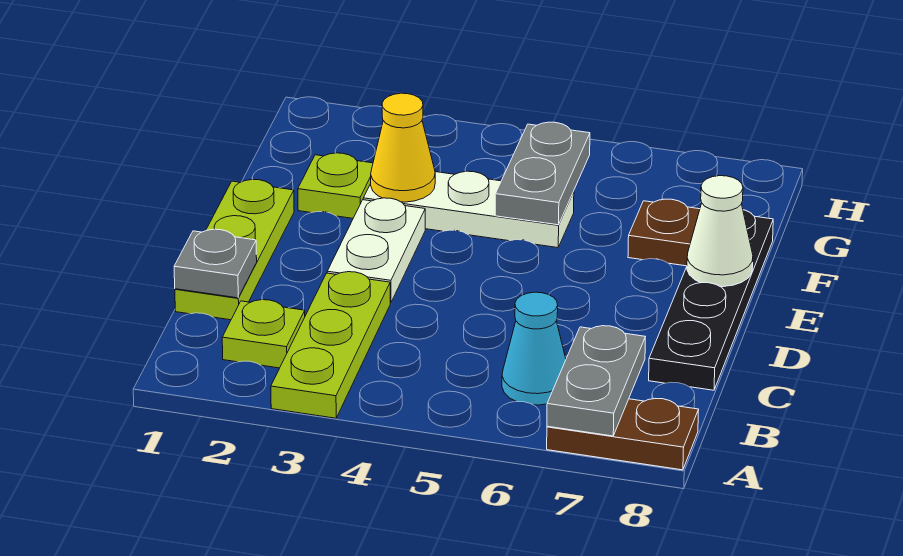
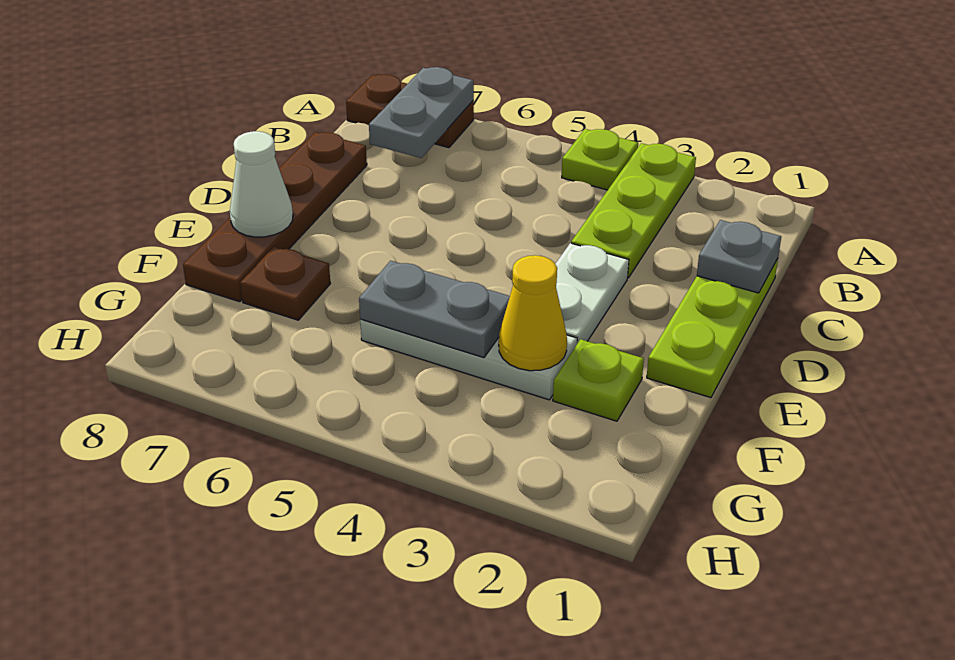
lime plate B2 level 1 -> lime plate A4 level 1
cyan cone B6 level 1 -> none
black plate C8:F8 level 1 -> brown plate C8:F8 level 1
grey plate F5:G5 level 2 -> grey plate F4:F5 level 2

